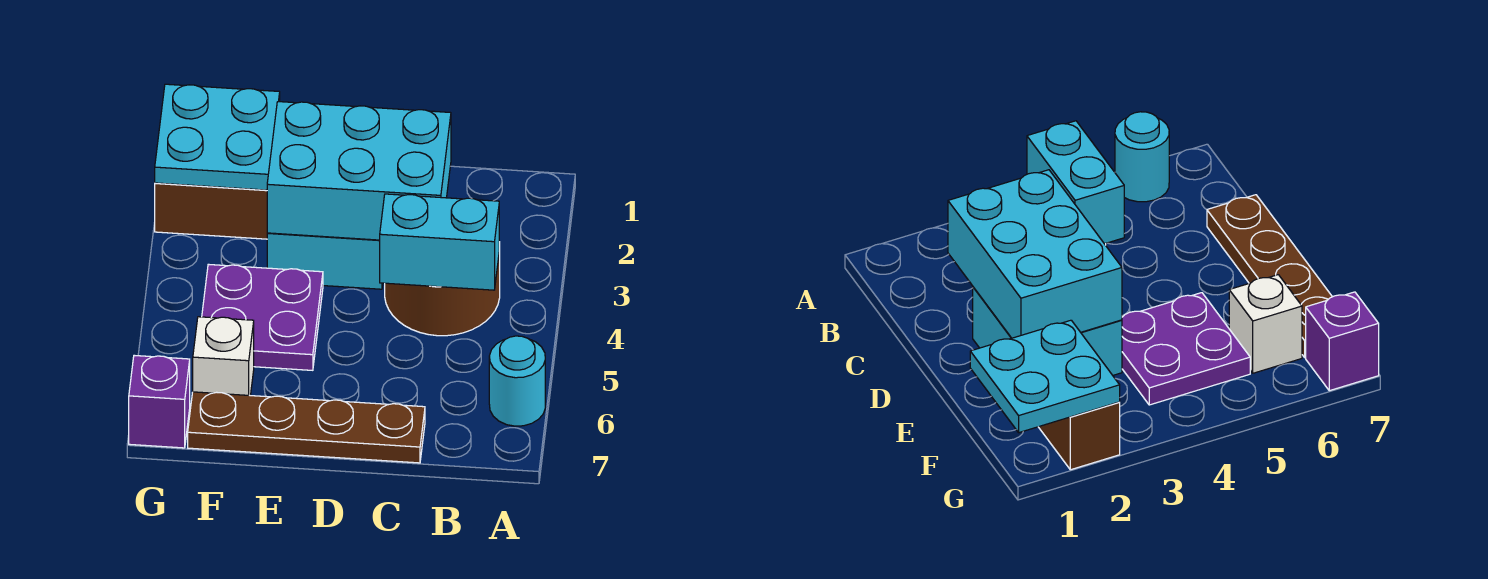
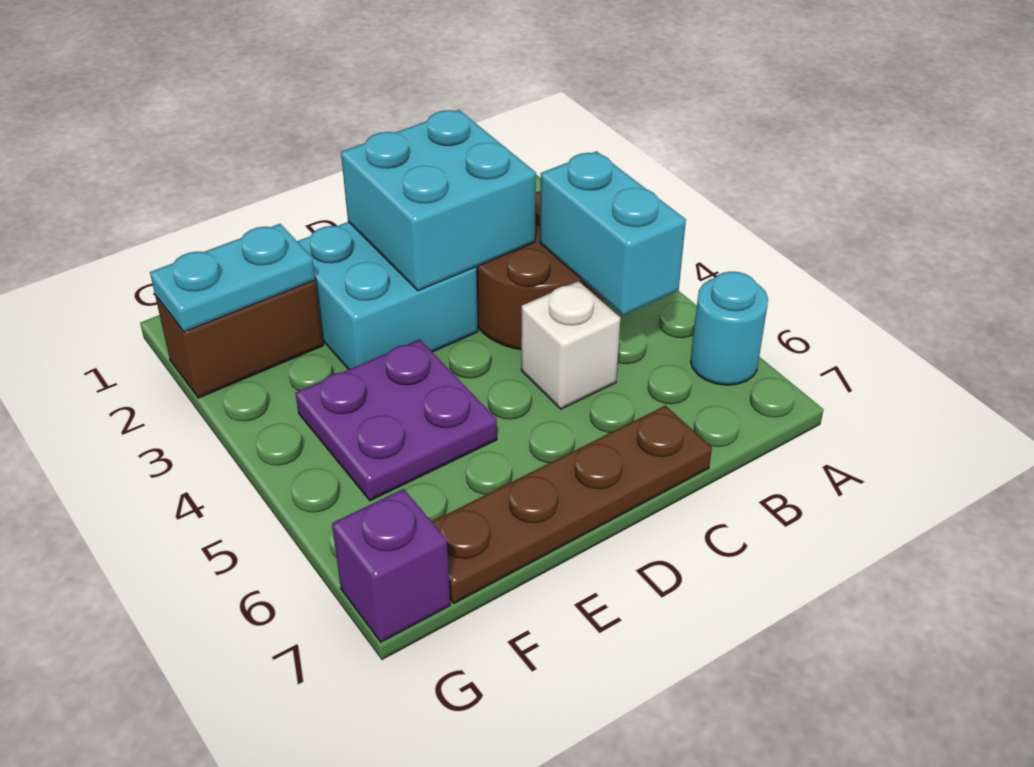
cyan brick B4:C4 level 2 -> cyan brick B4:B5 level 2
cyan brick C2:E3 level 2 -> cyan brick C2:D3 level 2
cyan plate F1:G2 level 2 -> cyan plate F2:G2 level 2
white brick F6 level 1 -> white brick C5 level 1

